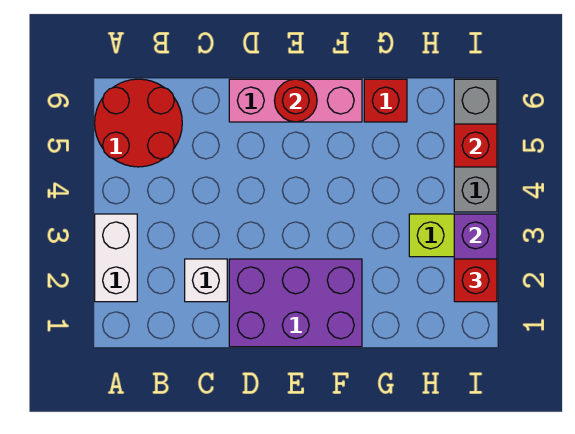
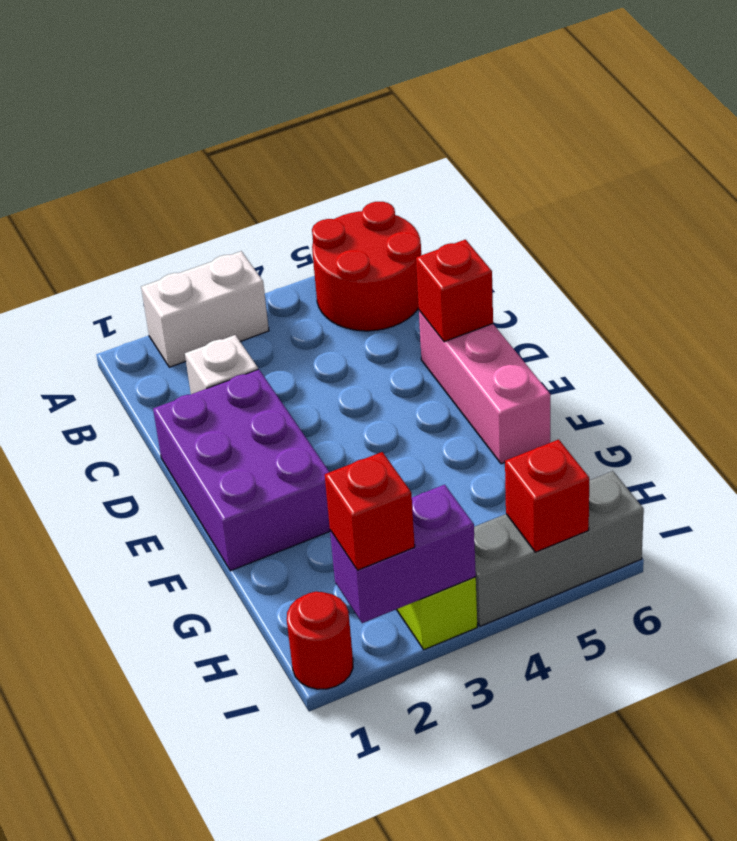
red round brick E6 level 2 -> red round brick I1 level 1
red brick G6 level 1 -> red brick D6 level 2

